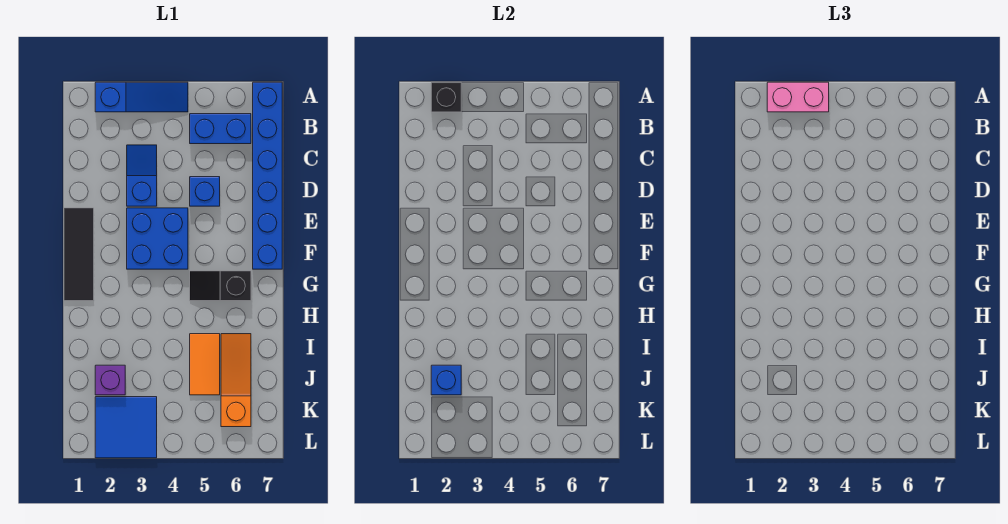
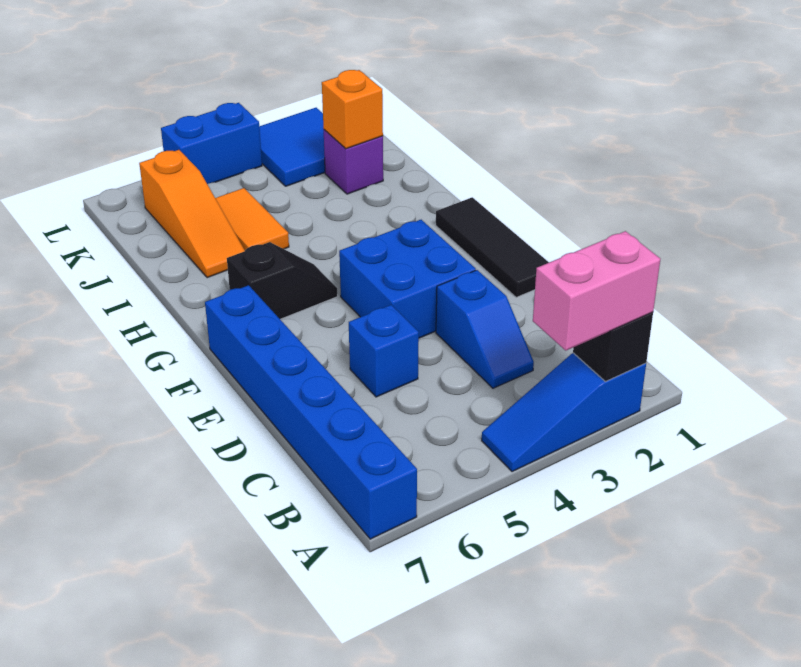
blue brick B5:B6 level 1 -> blue brick L4:L5 level 1
blue brick J2 level 2 -> orange brick J2 level 2

